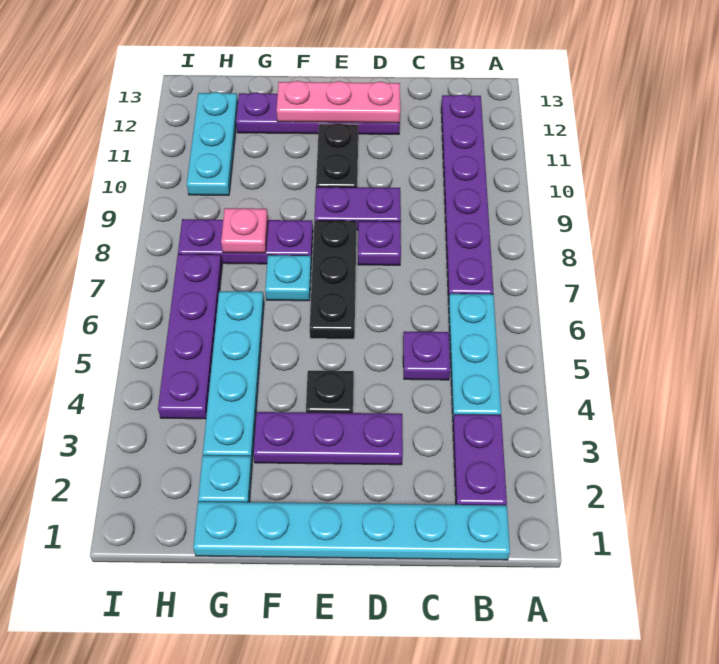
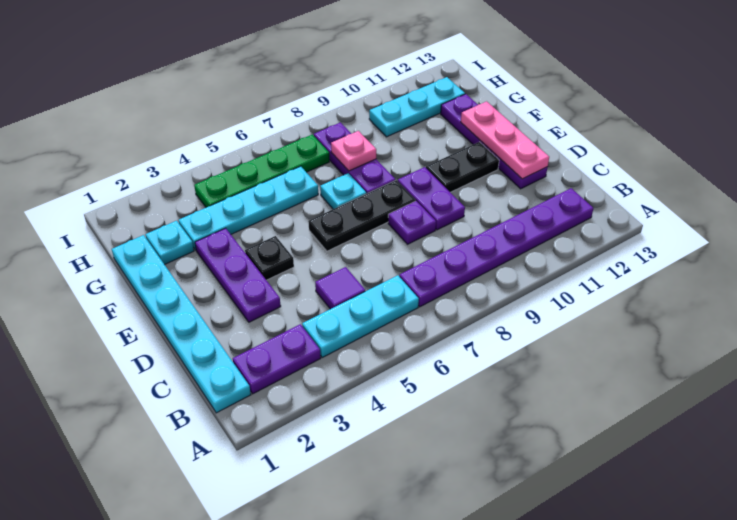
purple plate C5 level 1 -> purple tile C5 level 1
purple plate H4:H7 level 1 -> green plate H4:H7 level 1

